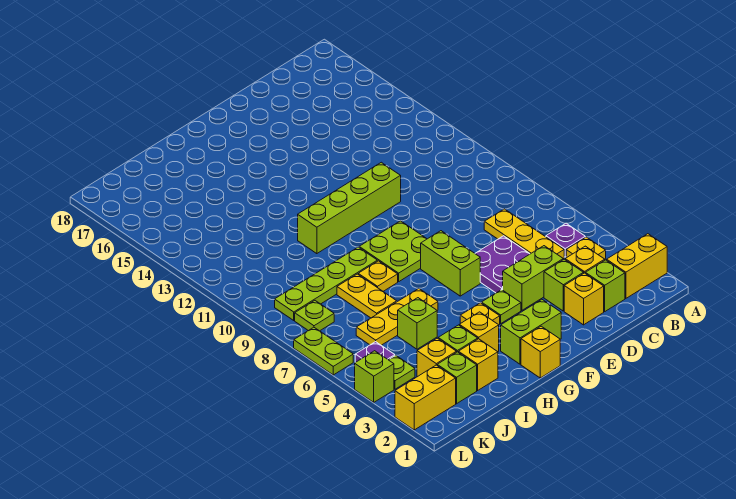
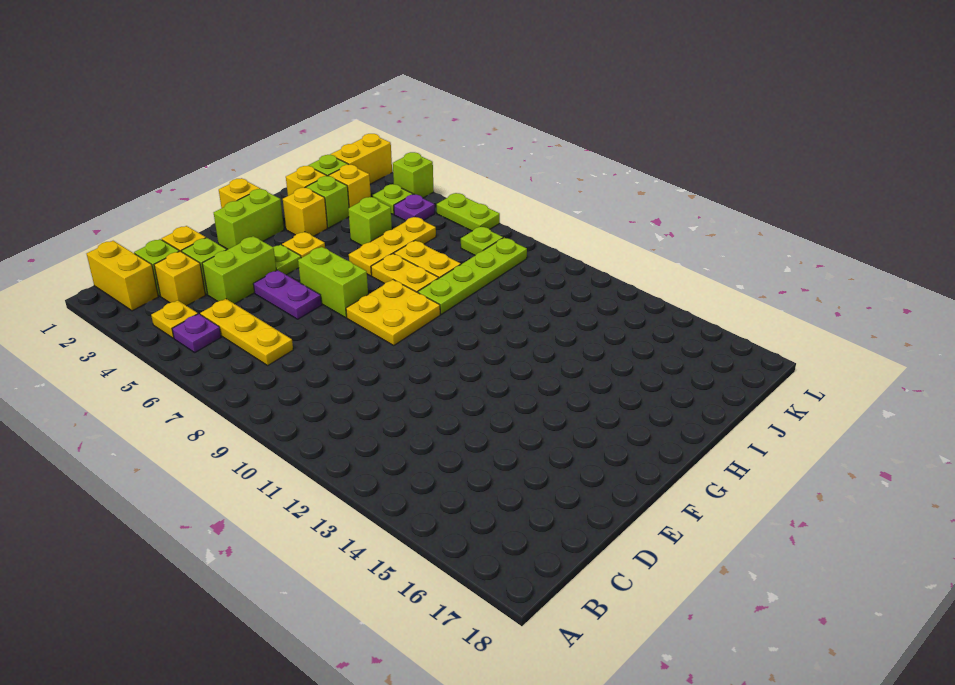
yellow brick A2:B2 level 1 -> yellow brick B1:B2 level 1
purple plate D5:E6 level 1 -> purple plate E5:E6 level 1
lime brick E11:H11 level 1 -> none
lime plate F8:G9 level 1 -> yellow plate F8:G9 level 1
yellow plate H8 level 1 -> yellow plate H7:H8 level 1

